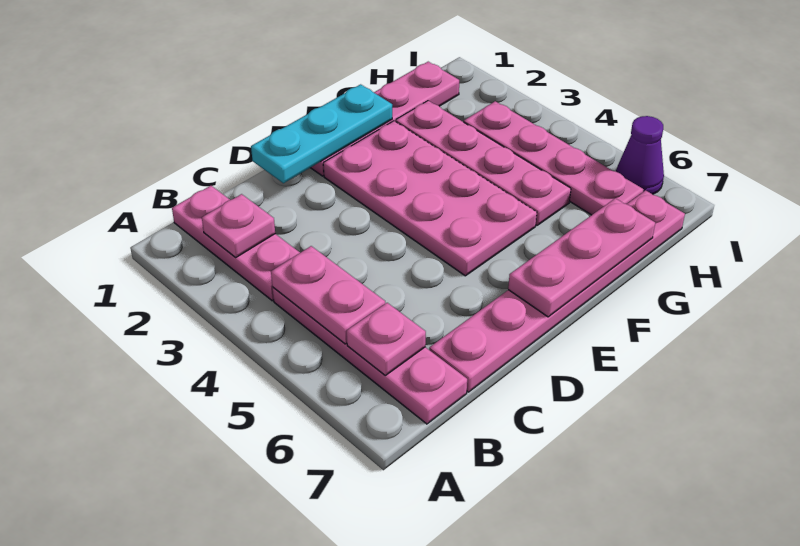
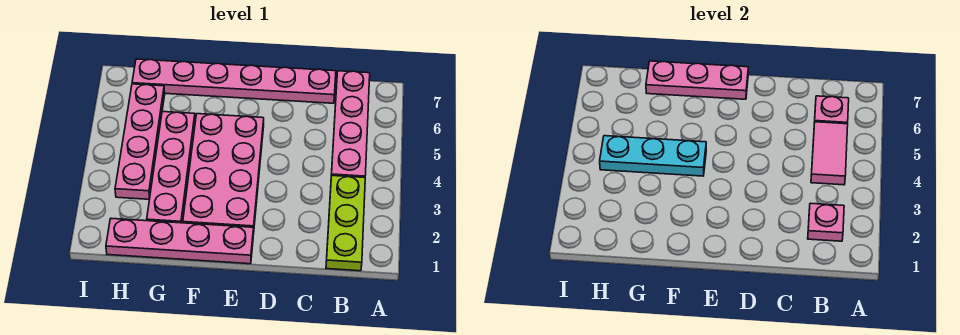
pink plate B1:B3 level 1 -> lime plate B1:B3 level 1
pink plate B4:B5 level 2 -> pink tile B4:B5 level 2
cyan plate D1:F1 level 2 -> cyan plate F4:H4 level 2
purple cone I6 level 1 -> none

